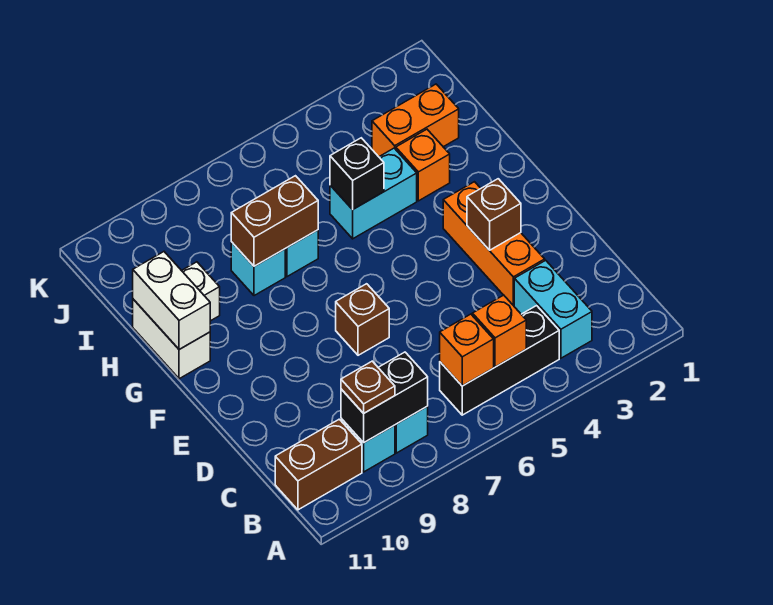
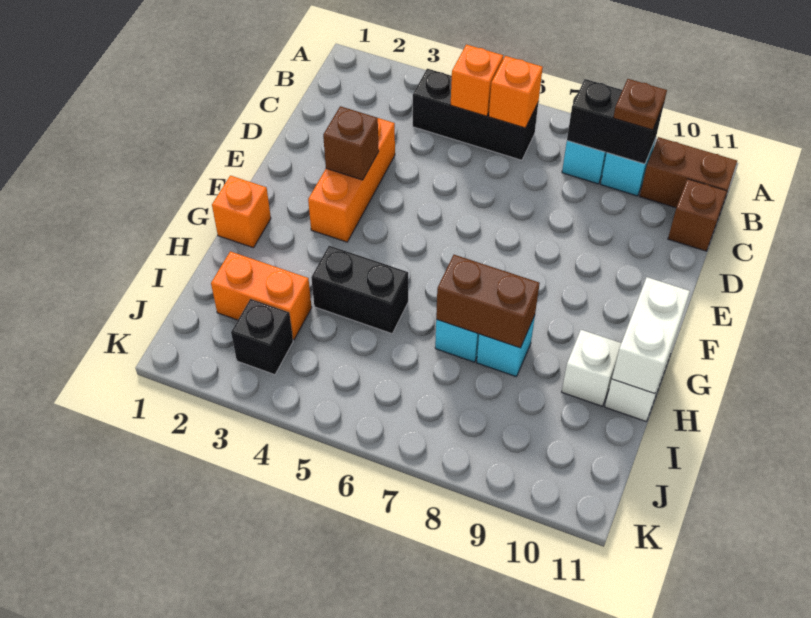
cyan brick B3:C3 level 1 -> none
brown brick E7 level 1 -> brown brick C11 level 1
orange brick H3 level 1 -> orange brick G1 level 1
cyan brick H4:H5 level 1 -> black brick H4:H5 level 1
black brick H5 level 2 -> black brick J3 level 1

